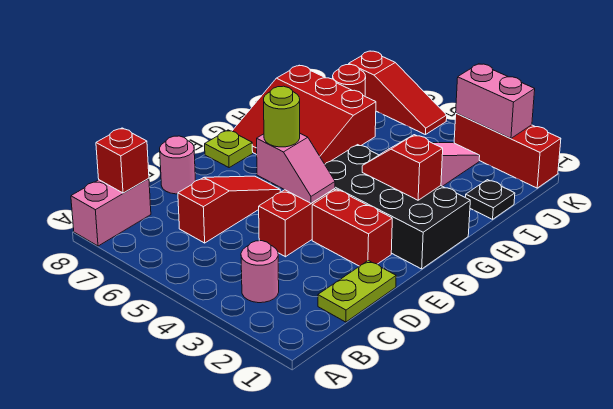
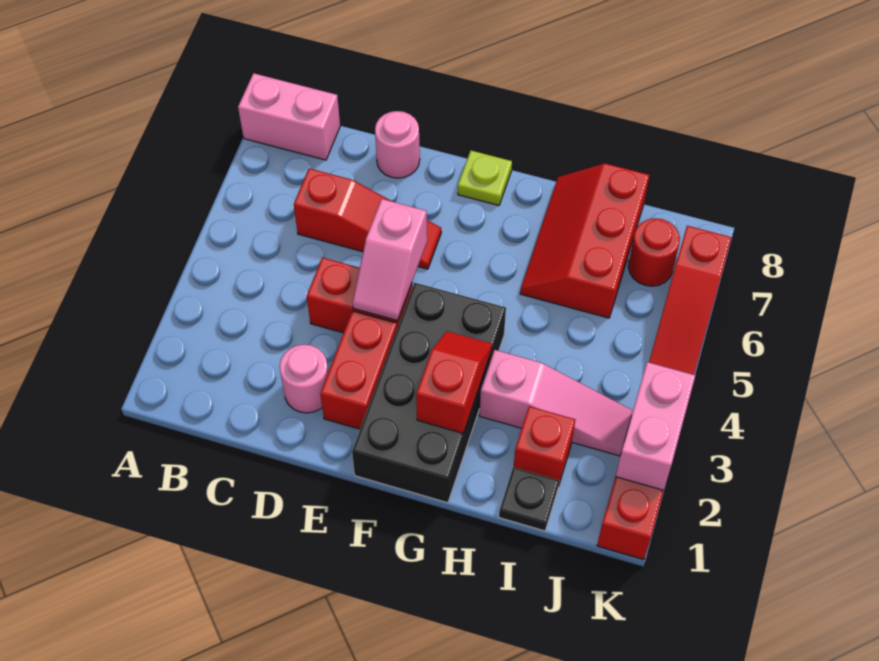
pink round brick B3 level 1 -> pink round brick D2 level 1
red brick B8 level 2 -> red brick I2 level 1
lime plate C1:D1 level 1 -> none
lime round brick E5 level 3 -> none
red slope G6:I8 level 1 top I -> red slope H6:I8 level 1 top I

